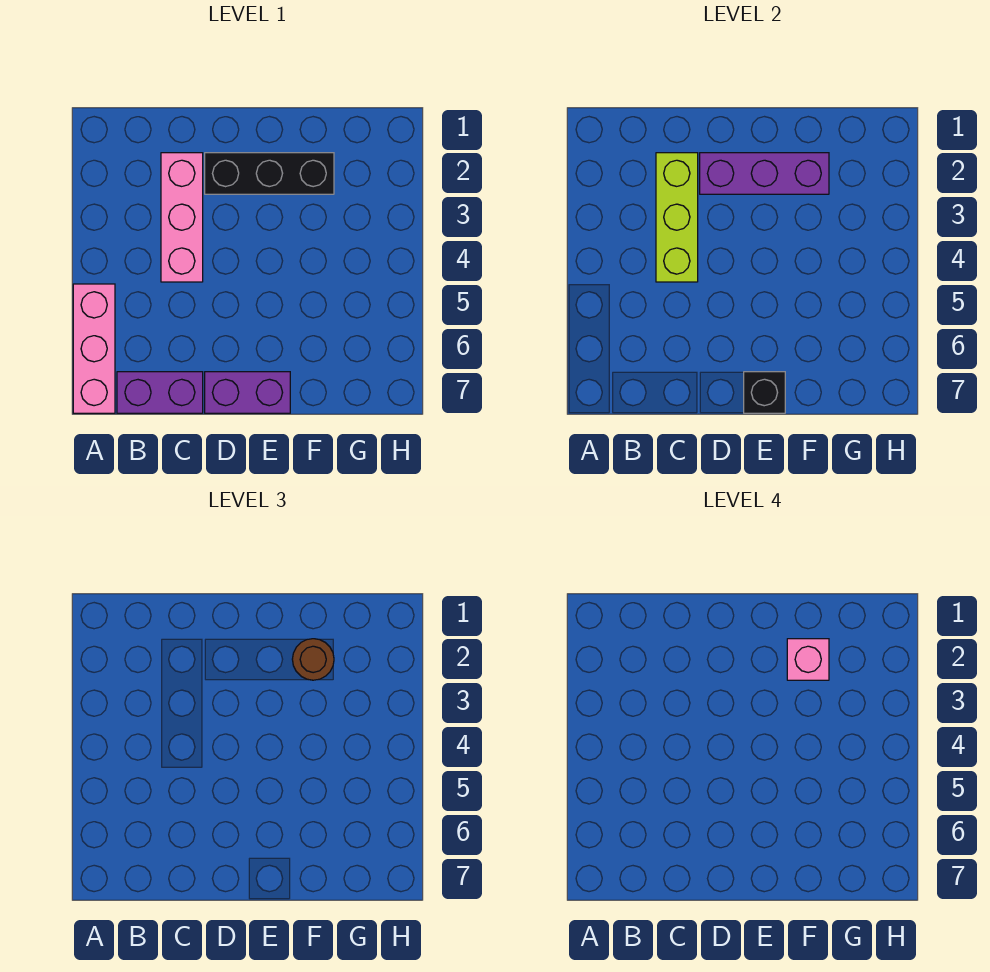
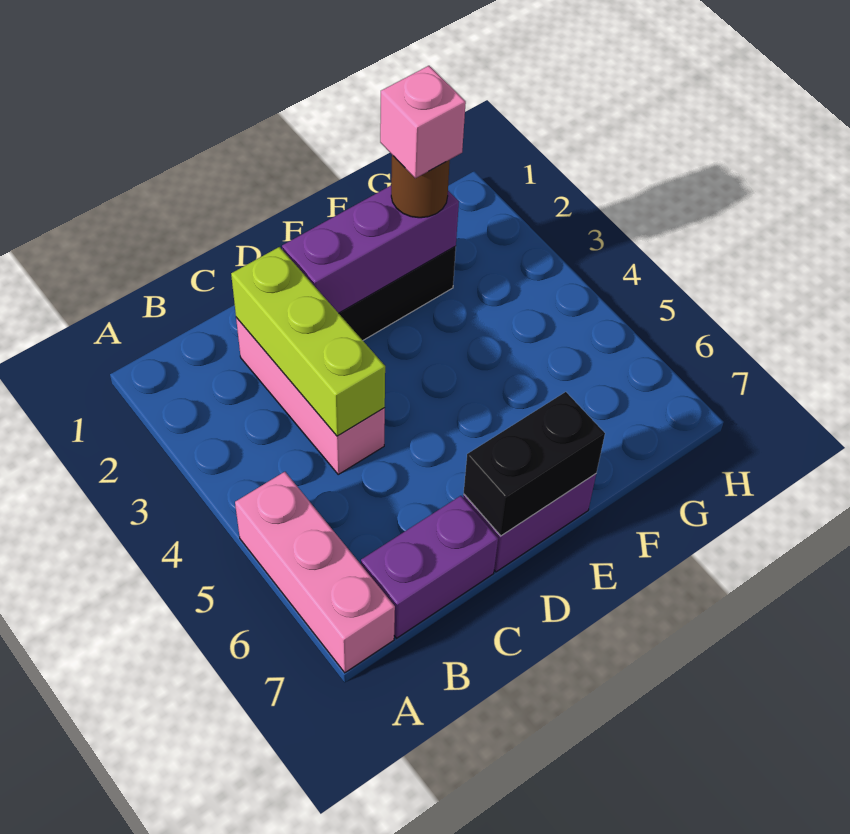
black brick E7 level 2 -> black brick D7:E7 level 2

